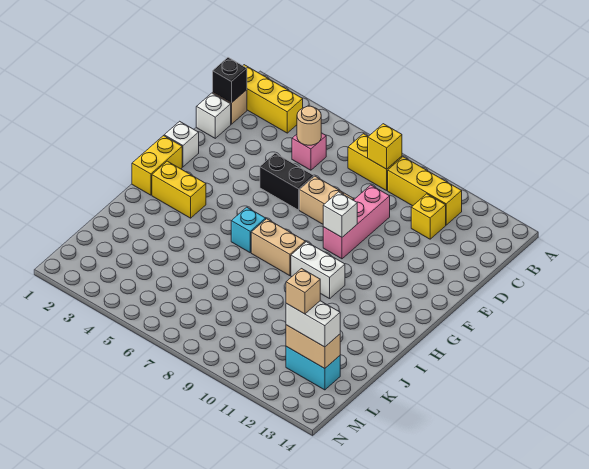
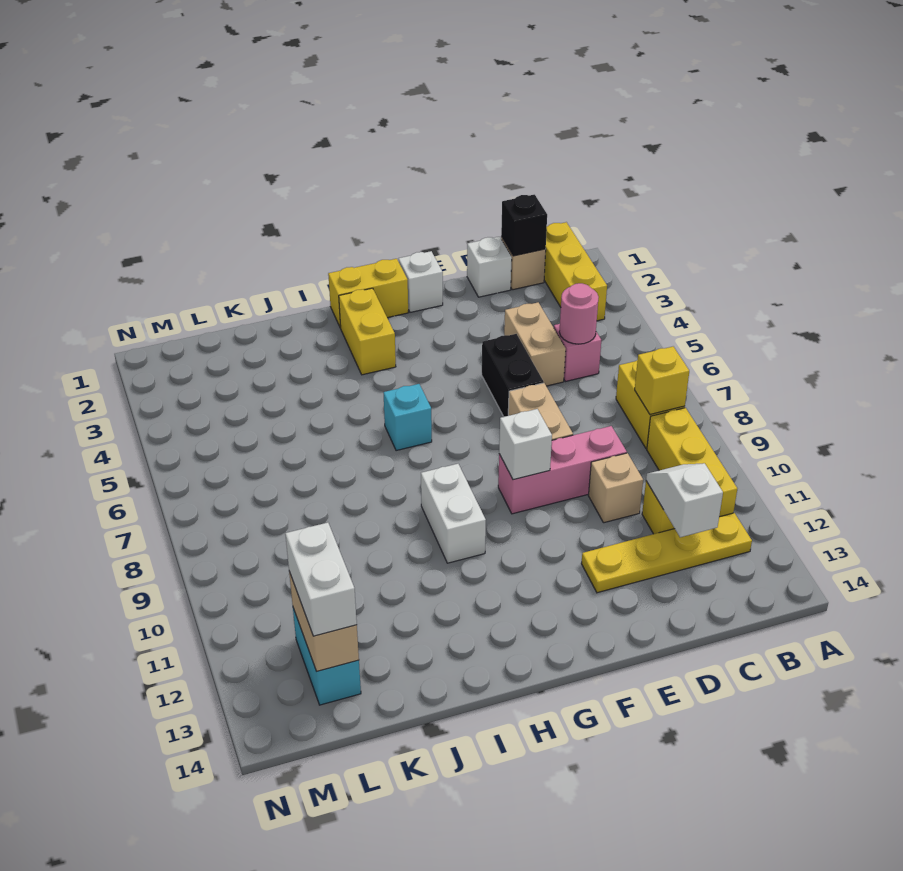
none -> yellow plate B12:E12 level 1
tan round brick C5 level 2 -> pink round brick C5 level 2
none -> white slope C11:C12 level 2 top 12
tan brick H7:H8 level 1 -> tan brick D4:D5 level 1
tan brick L12 level 4 -> tan brick D10 level 1

